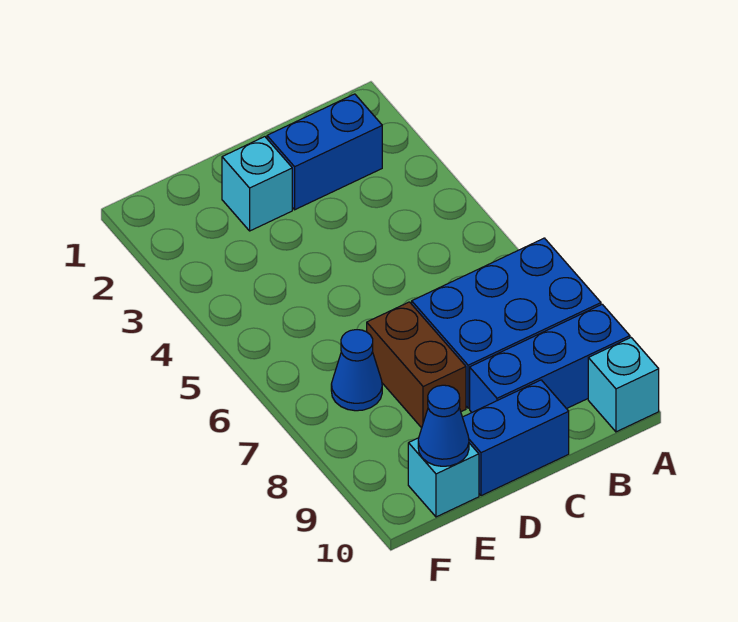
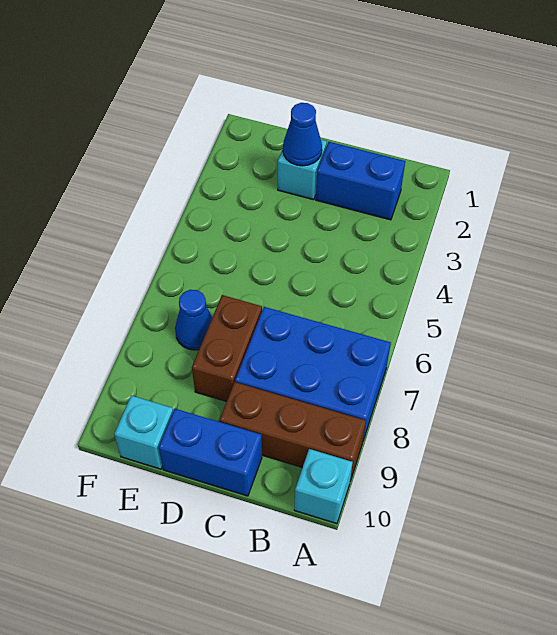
blue brick A9:C9 level 1 -> brown brick A9:C9 level 1
blue cone E10 level 2 -> blue cone D2 level 2

